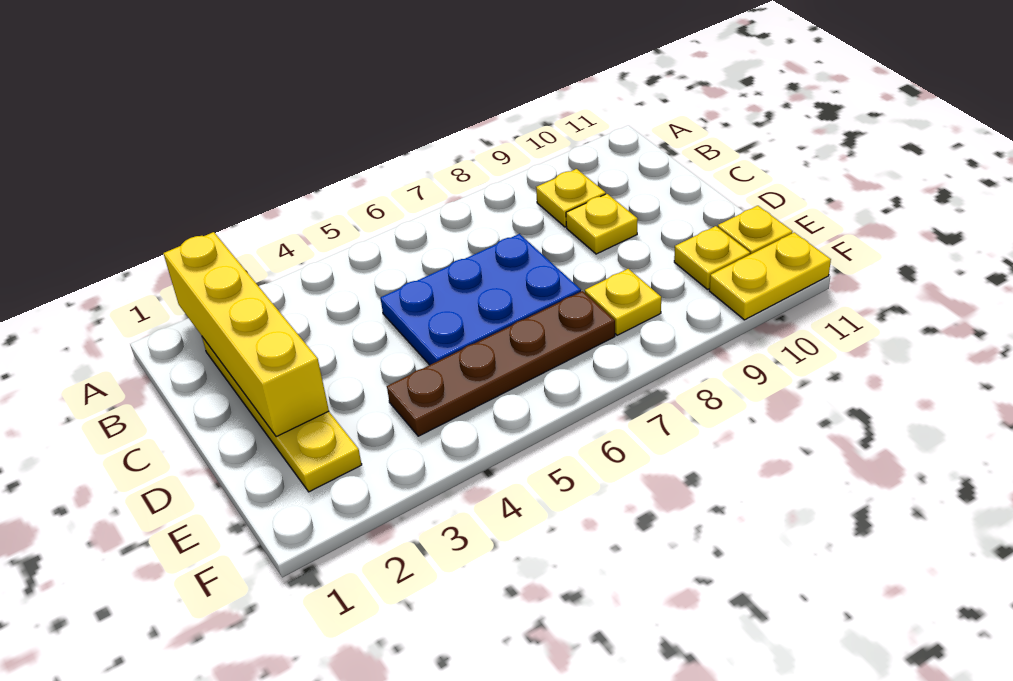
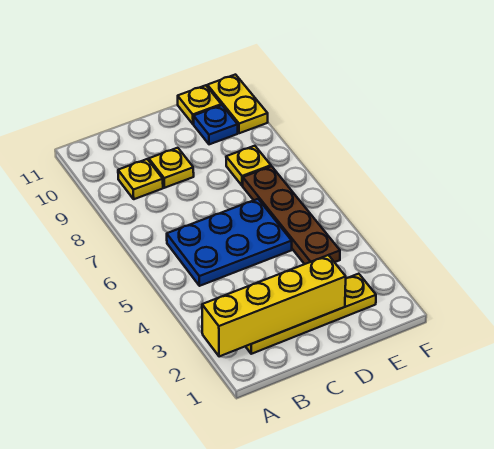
blue plate C5:D7 level 1 -> blue plate B5:D6 level 1
yellow plate E10 level 1 -> blue plate E10 level 1

